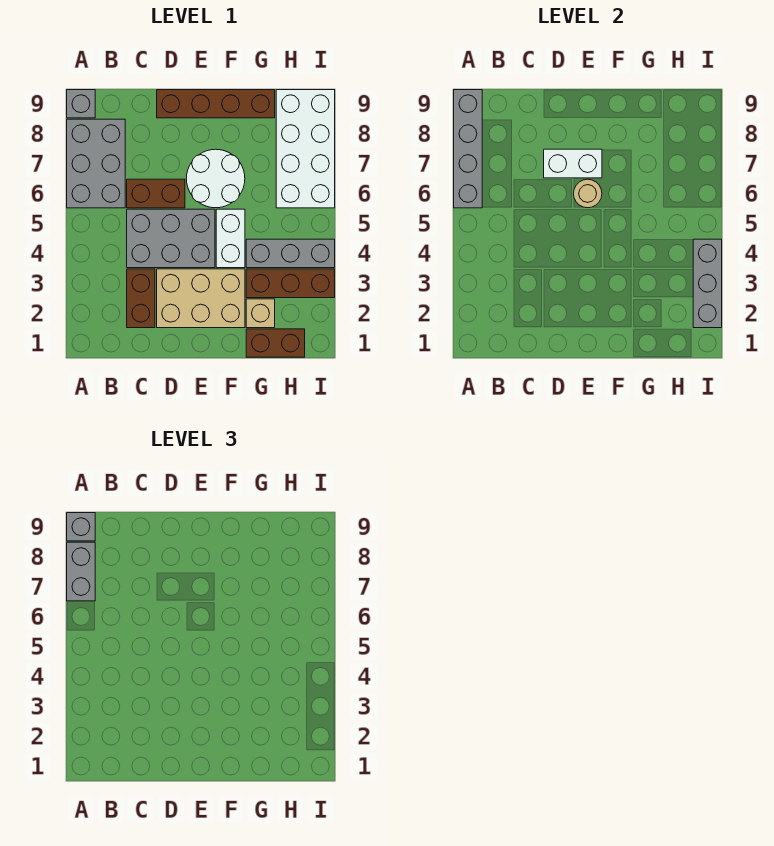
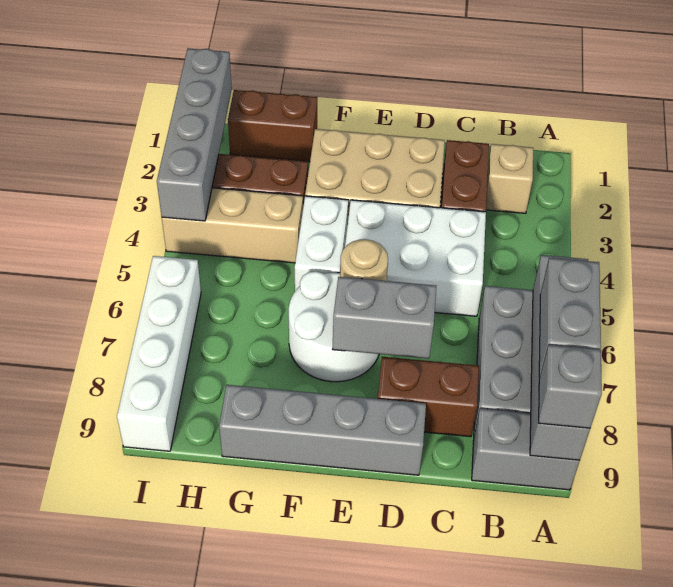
grey brick A9 level 1 -> grey brick A9:B9 level 1
grey brick C4:E5 level 1 -> white brick C4:E5 level 1
brown brick C6:D6 level 1 -> brown brick C8:D8 level 1
white brick D7:E7 level 2 -> grey brick D7:E7 level 2
brown brick D9:G9 level 1 -> grey brick D9:G9 level 1
tan brick G2 level 1 -> tan brick B2 level 1
grey brick G4:I4 level 1 -> tan brick G4:I4 level 1
white brick H6:I9 level 1 -> white brick I6:I9 level 1
grey brick I2:I4 level 2 -> grey brick I1:I4 level 2

